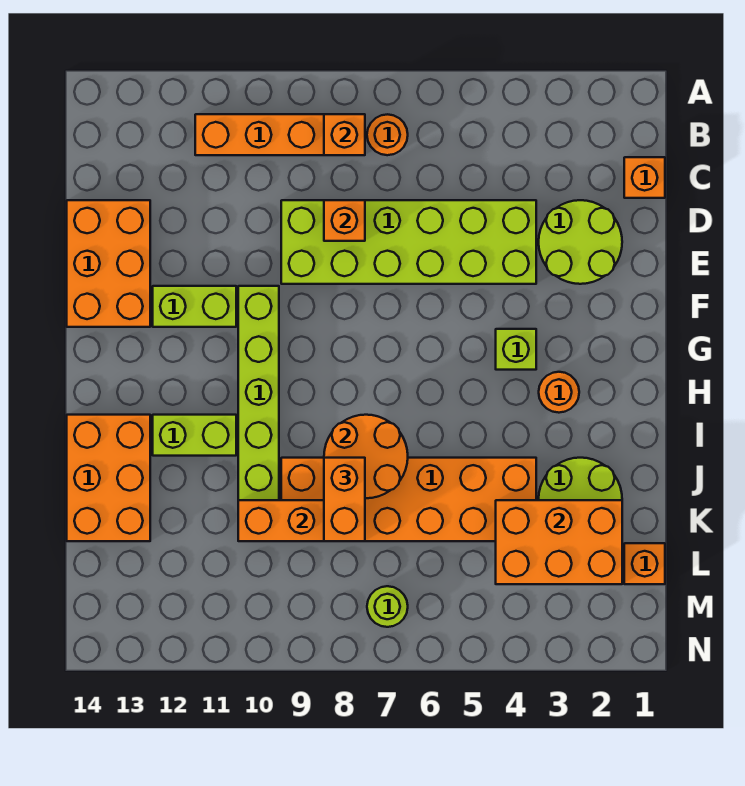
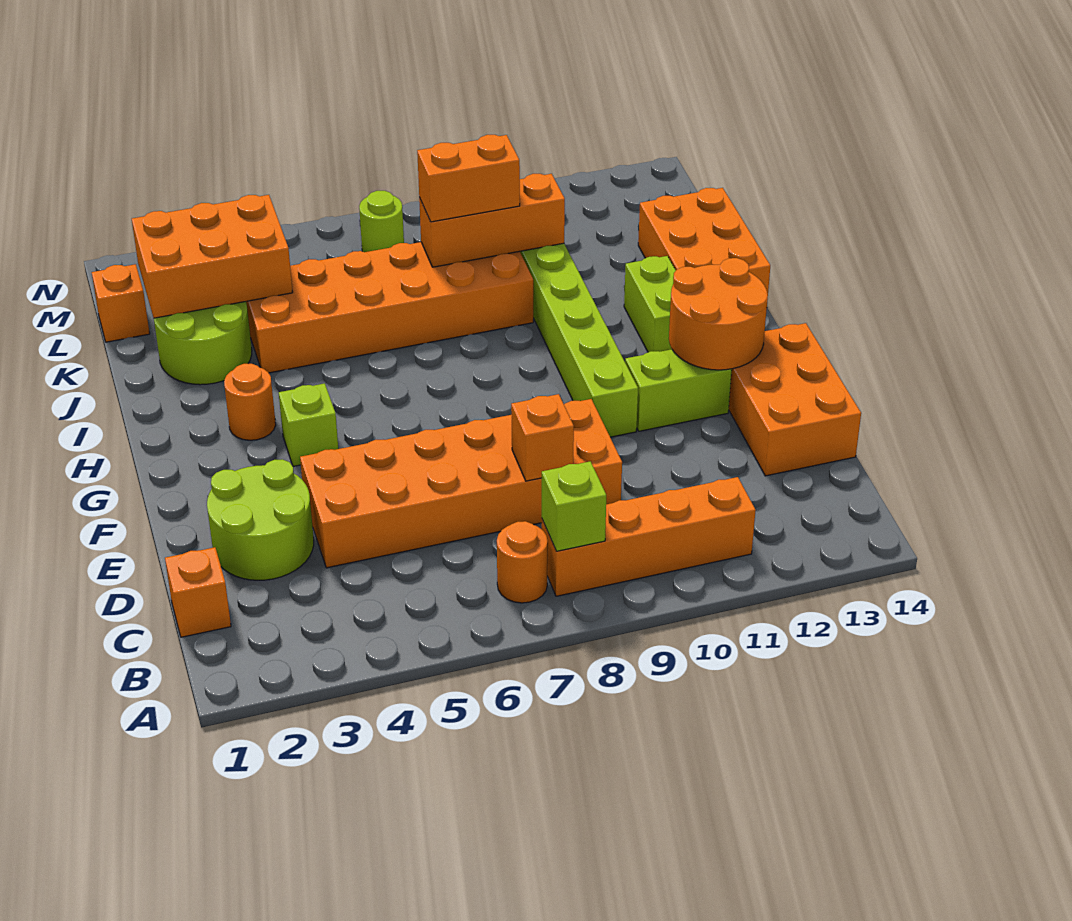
orange brick B8 level 2 -> lime brick B8 level 2
lime brick D4:E9 level 1 -> orange brick D4:E9 level 1
orange round brick I7:J8 level 2 -> orange round brick F12:G13 level 2
lime brick I11:I12 level 1 -> lime brick H12:I12 level 1
orange brick J8:K8 level 3 -> orange brick K8:K9 level 3

